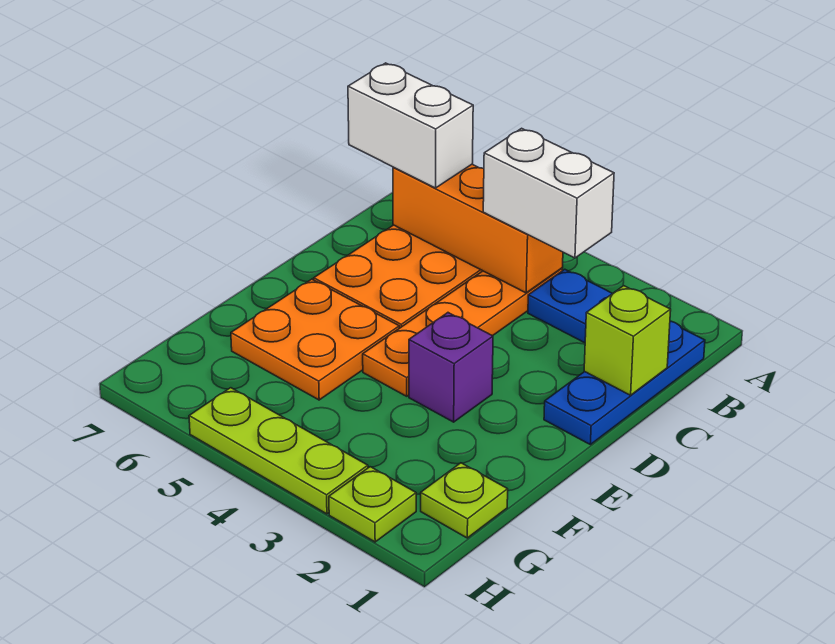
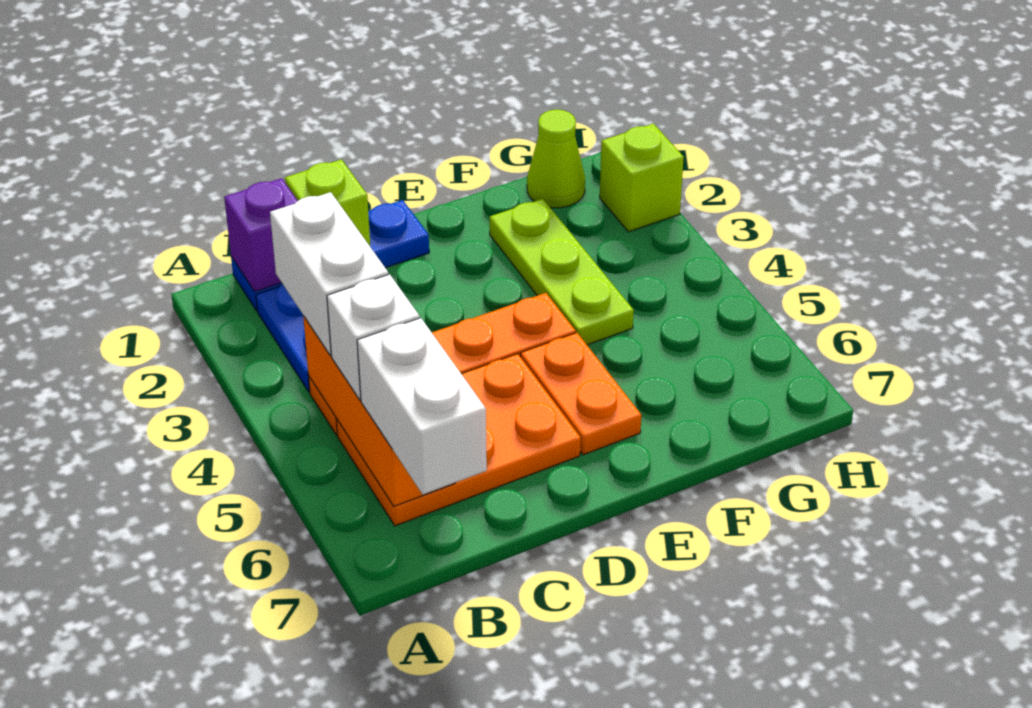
none -> white brick B5 level 3
purple brick E3 level 1 -> purple brick B1 level 2
orange plate E5:F6 level 1 -> orange plate E5:E6 level 1
lime plate G1 level 1 -> lime cone G1 level 1
lime plate H2 level 1 -> lime brick H2 level 1
lime plate H3:H5 level 1 -> lime plate F2:F4 level 1

